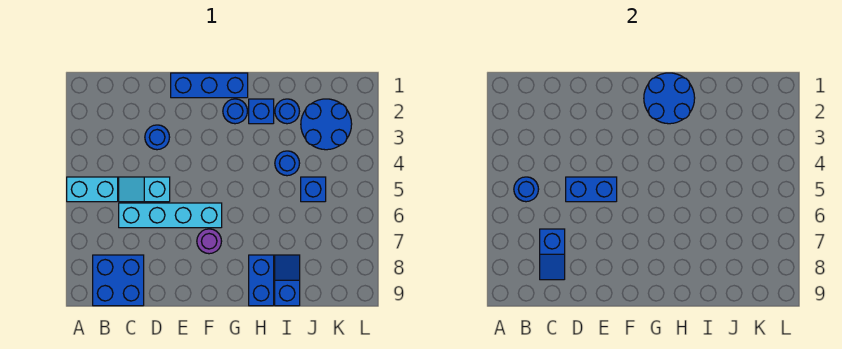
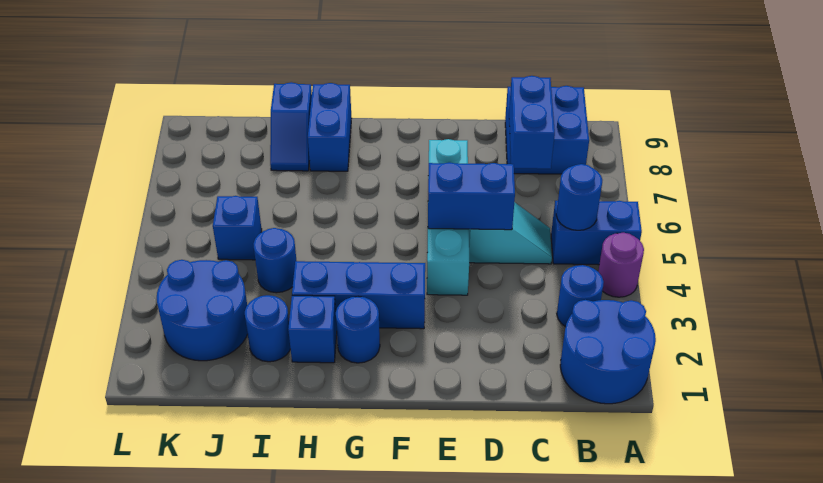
cyan brick A5:B5 level 1 -> blue brick A5:B5 level 1
cyan brick C6:F6 level 1 -> cyan brick E4:E7 level 1
blue slope C7:C8 level 2 top 7 -> blue brick C7:C8 level 2
blue round brick D3 level 1 -> blue round brick B3 level 1
blue brick E1:G1 level 1 -> blue brick F3:H3 level 1
purple round brick F7 level 1 -> purple round brick A4 level 1
blue round brick G1:H2 level 2 -> blue round brick A1:B2 level 1

